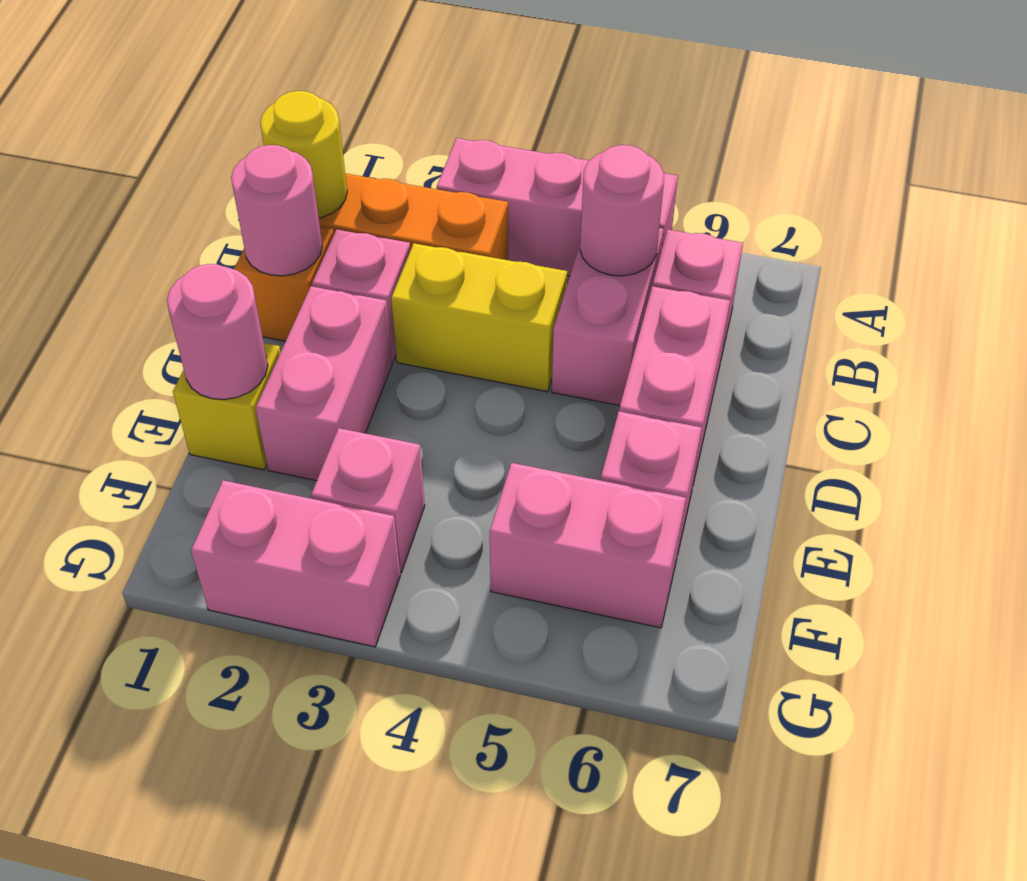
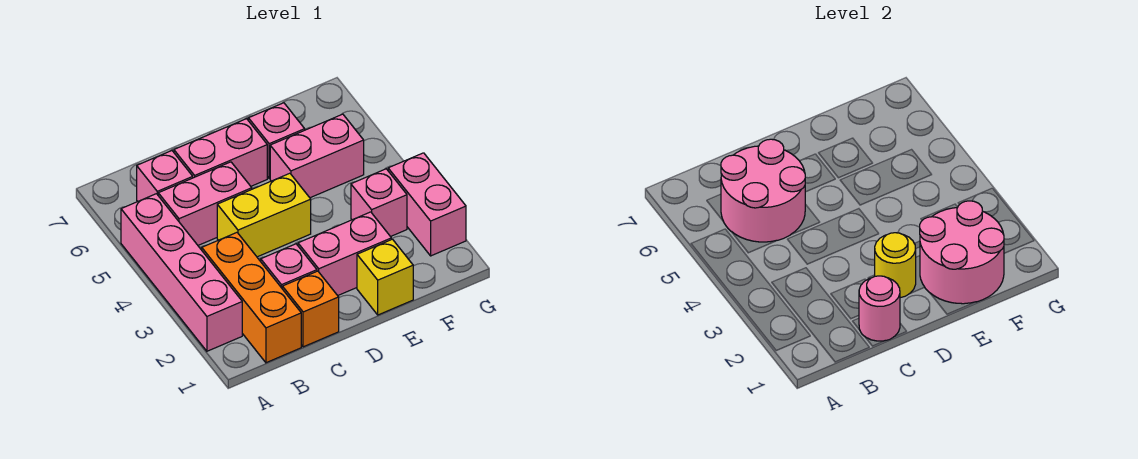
pink brick A3:A5 level 1 -> pink brick A2:A5 level 1
yellow round brick B1 level 2 -> yellow round brick D2 level 2
pink round brick B5 level 2 -> pink round brick B5:C6 level 2
yellow brick C3:C4 level 1 -> yellow brick C4:D4 level 1
pink round brick E1 level 2 -> pink round brick E1:F2 level 2
pink brick F5:F6 level 1 -> pink brick E5:F5 level 1

